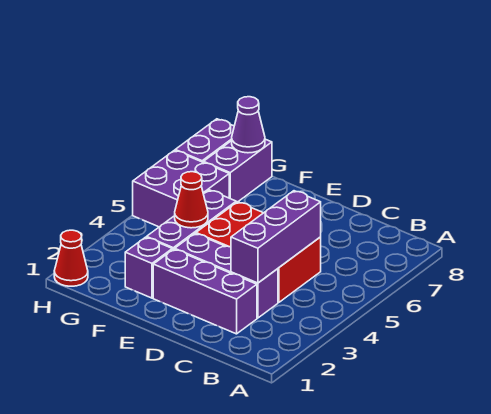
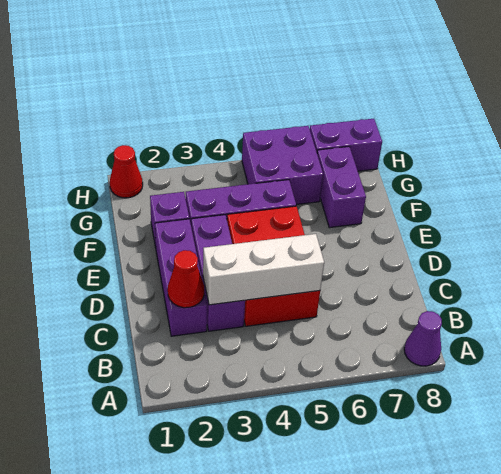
purple brick C3:C5 level 2 -> white brick C3:C5 level 2
red cone F4 level 2 -> red cone C2 level 2
purple brick G7:G8 level 1 -> purple brick F7:G7 level 1
purple cone G8 level 2 -> purple cone A8 level 1

